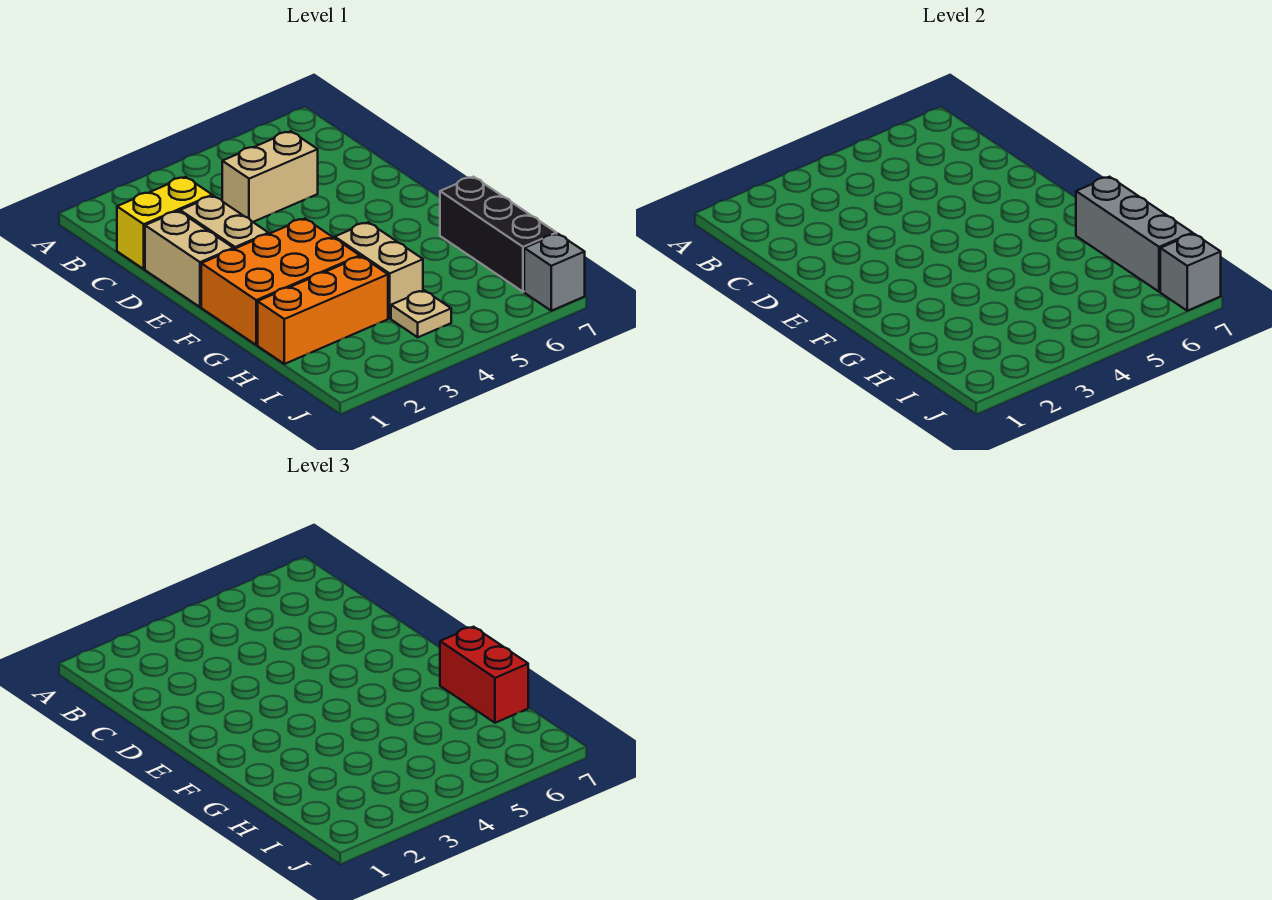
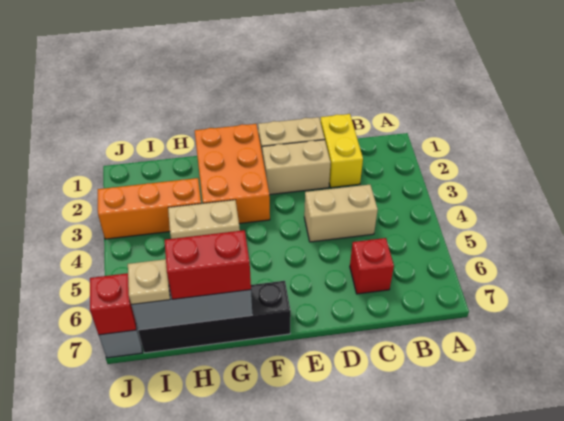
tan brick C4:C5 level 1 -> tan brick C4:D4 level 1
none -> red brick C6 level 1
black brick G7:I7 level 1 -> black brick F7:I7 level 1
orange brick H1:H3 level 1 -> orange brick H3:J3 level 1
tan plate I4 level 1 -> tan plate I7 level 3
grey brick J7 level 2 -> red brick J7 level 2

